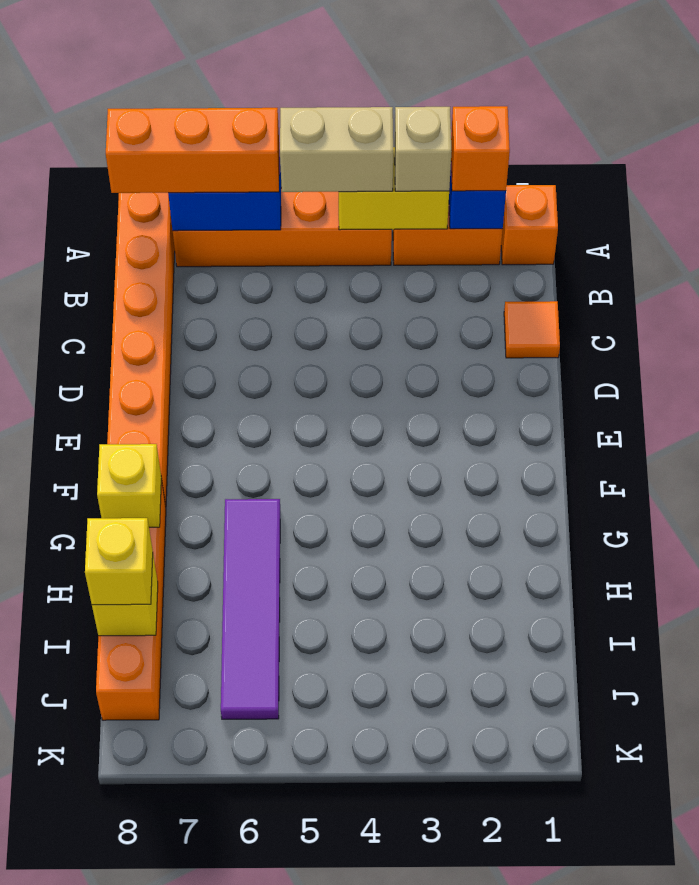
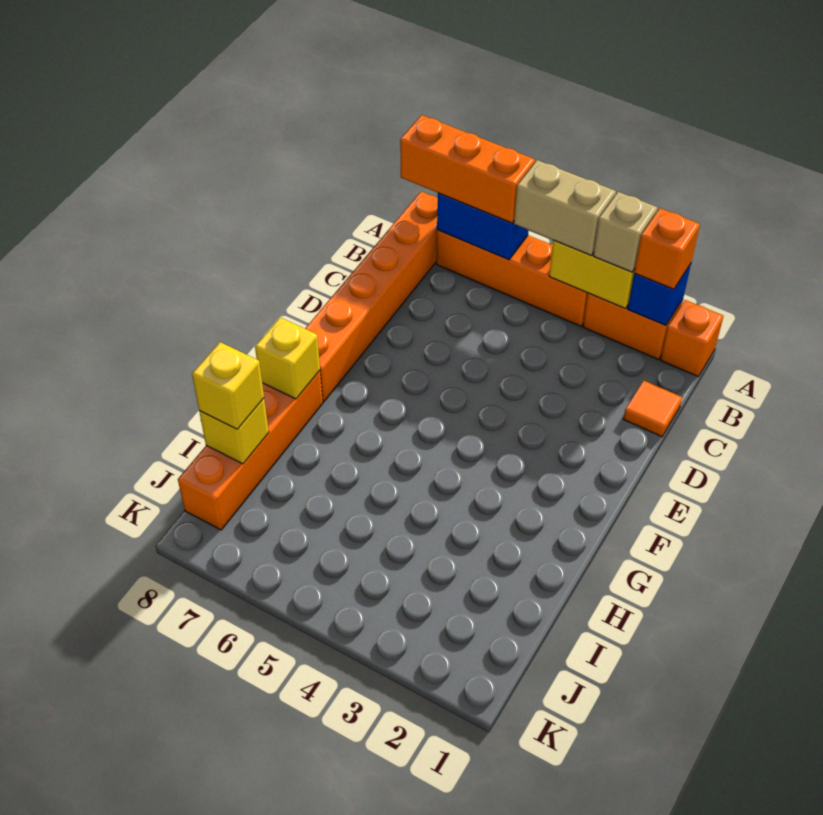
purple tile G6:J6 level 1 -> none

